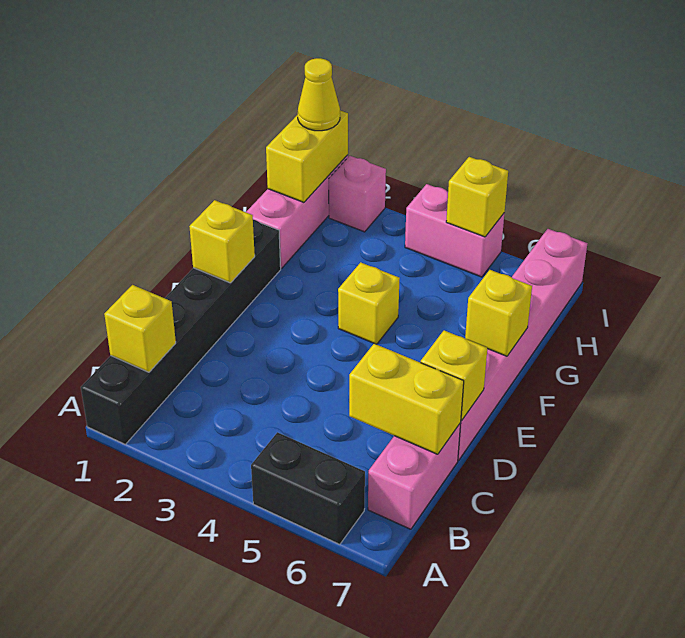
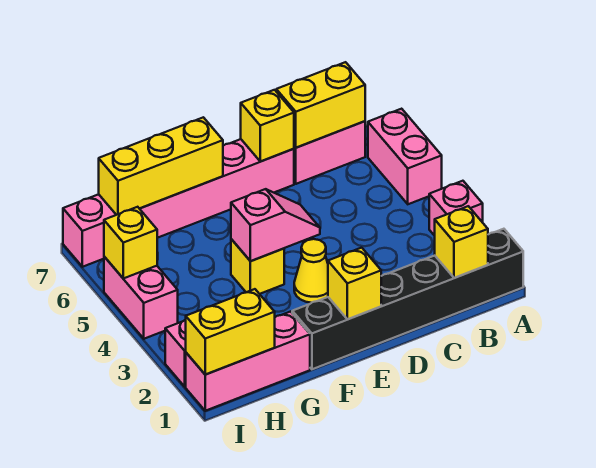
none -> pink brick A3 level 1
black brick A5:A6 level 1 -> pink brick A5:A6 level 1
yellow brick C6:C7 level 2 -> yellow brick B7:C7 level 2
none -> pink slope E4:F4 level 2 top F
yellow brick F7 level 2 -> yellow brick F7:H7 level 2
yellow cone I1 level 3 -> yellow cone E3 level 1

